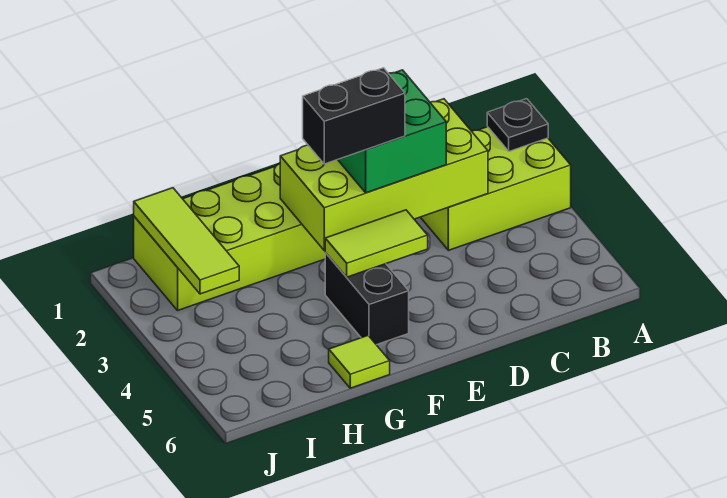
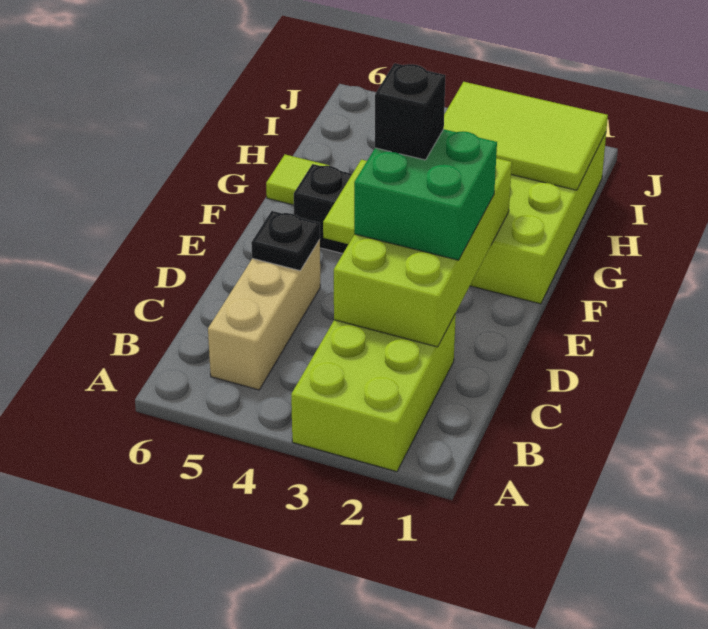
black plate A2 level 2 -> black plate D5 level 2
none -> tan brick B5:D5 level 1
black brick E3:F3 level 4 -> black brick E3 level 4
lime tile I1:I3 level 2 -> lime tile H1:I3 level 2

